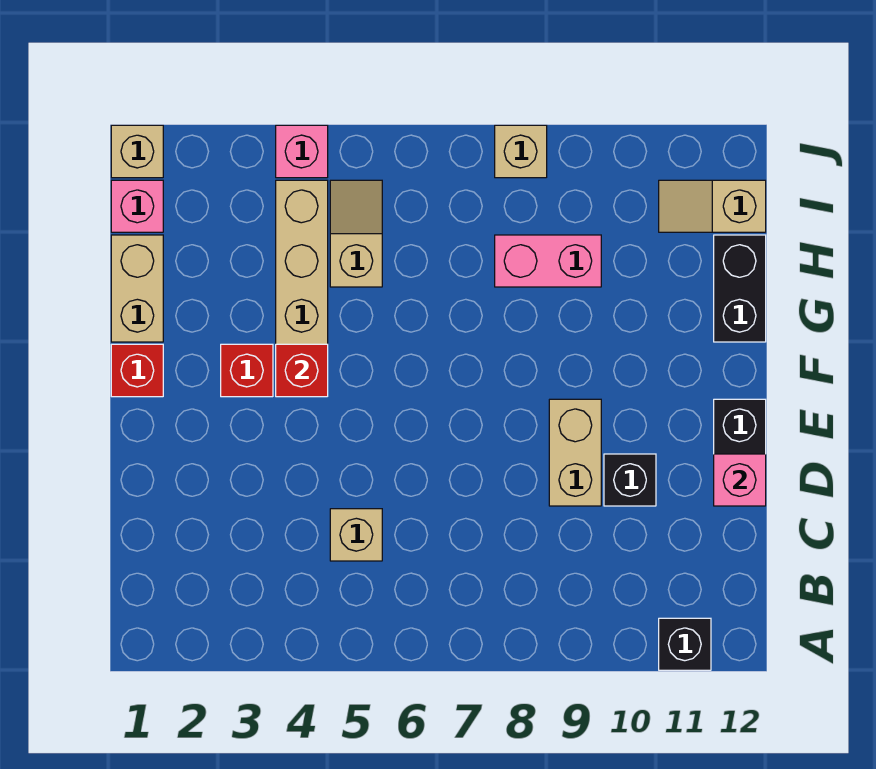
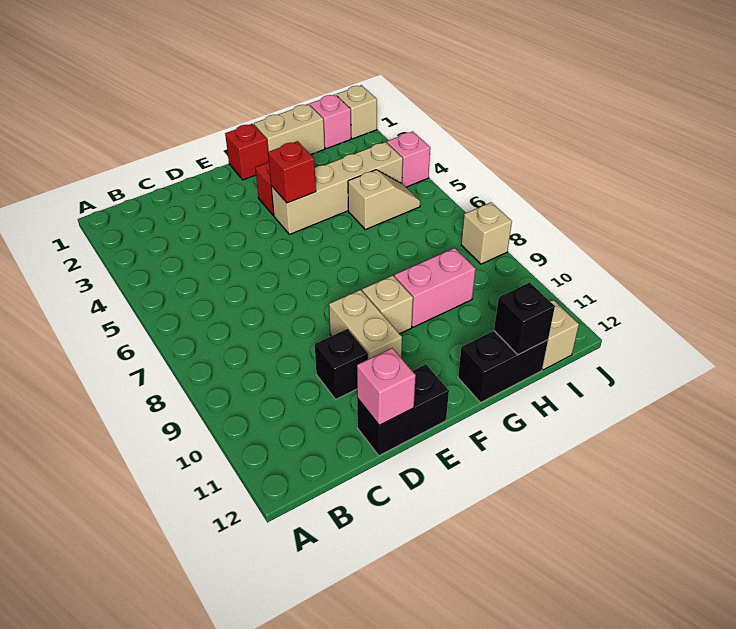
black brick A11 level 1 -> black brick H12 level 2
tan brick C5 level 1 -> tan brick F9 level 1
tan brick D9:E9 level 1 -> tan brick E9:E10 level 1
pink brick H8:H9 level 1 -> pink brick G9:H9 level 1

